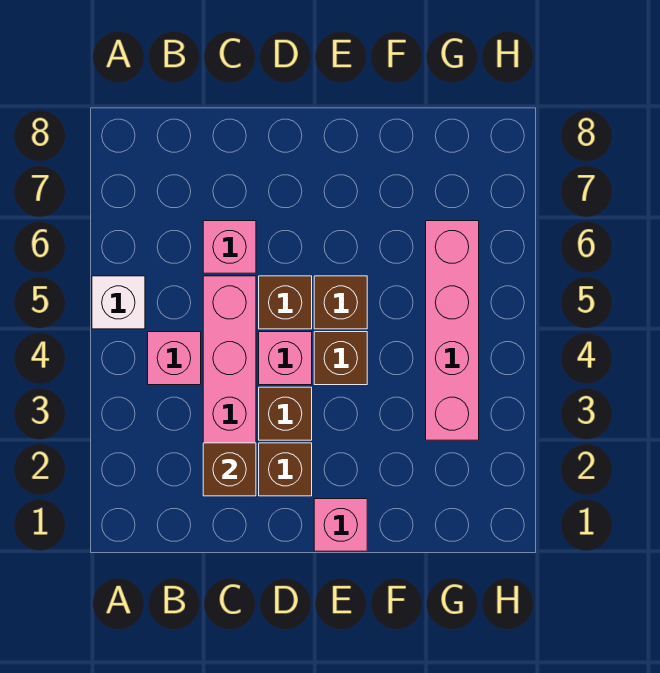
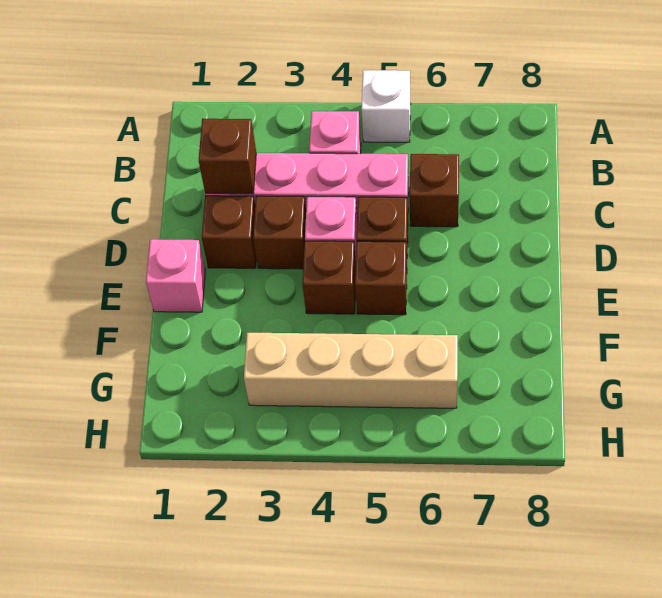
pink brick C6 level 1 -> brown brick C6 level 1
pink brick G3:G6 level 1 -> tan brick G3:G6 level 1

